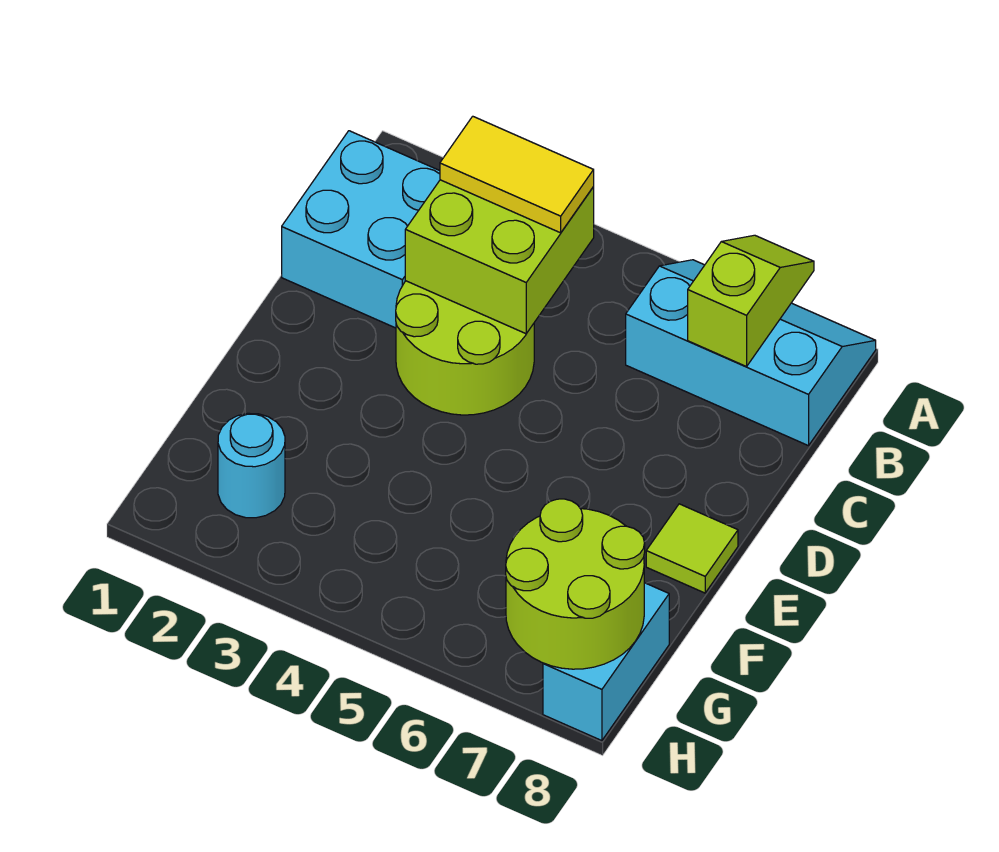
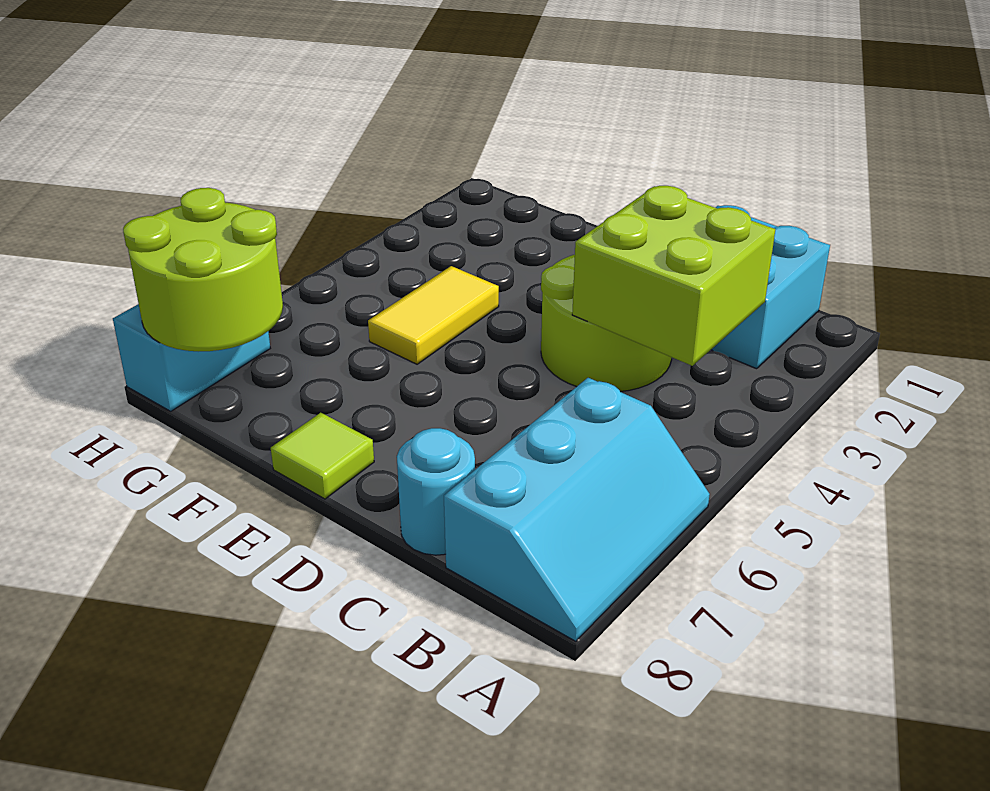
lime slope A7:B7 level 2 top B -> none
yellow tile B3:B4 level 3 -> yellow tile F4:F5 level 1
cyan round brick G2 level 1 -> cyan round brick C8 level 1
cyan brick G8:H8 level 1 -> cyan brick H7:H8 level 1

